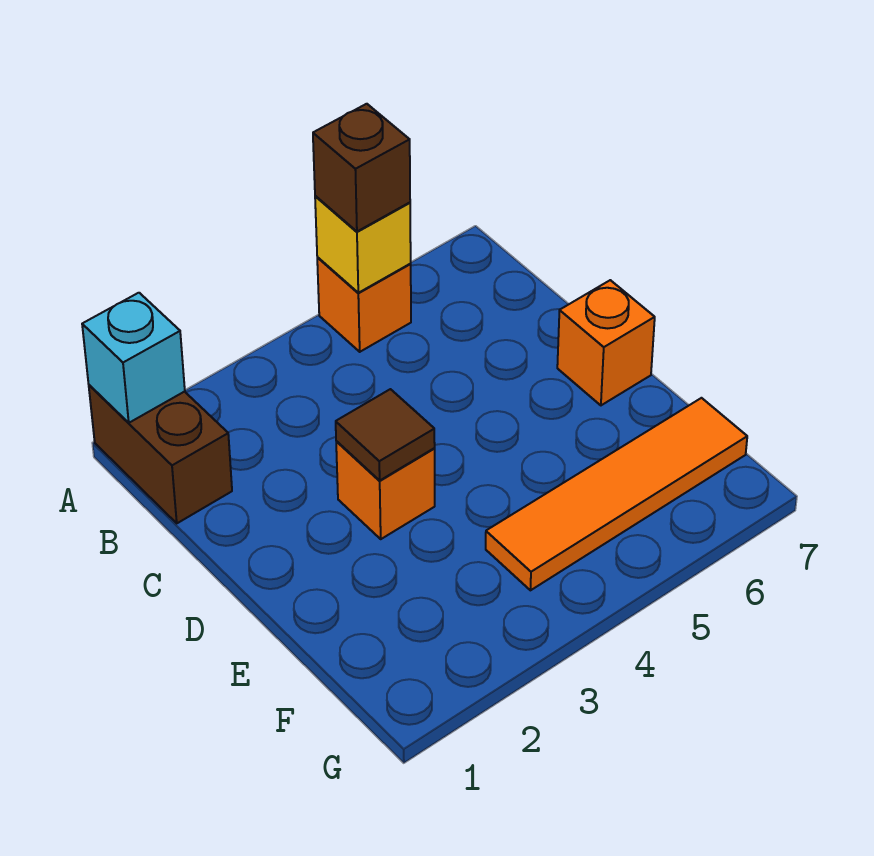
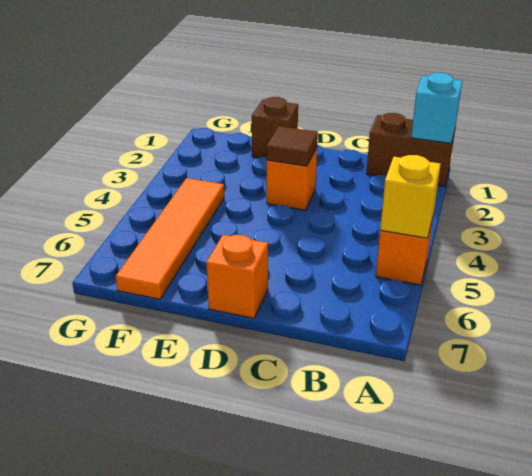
brown brick A5 level 3 -> brown brick E1 level 1

